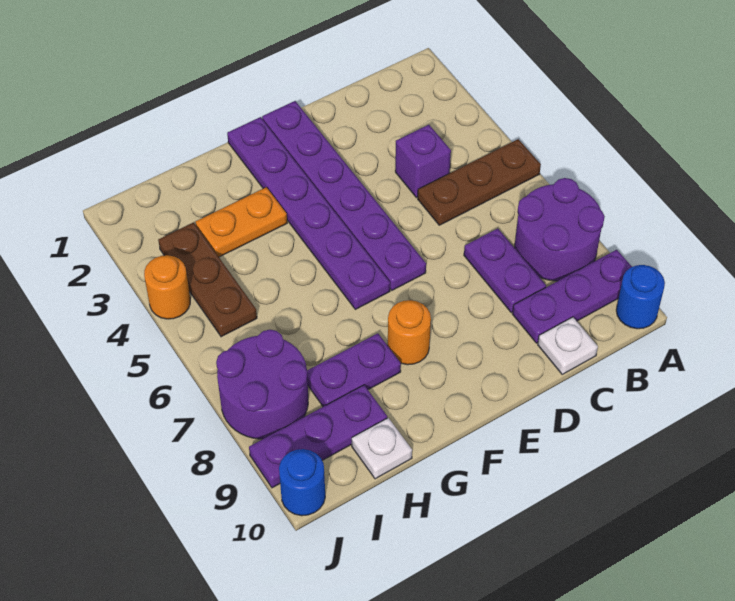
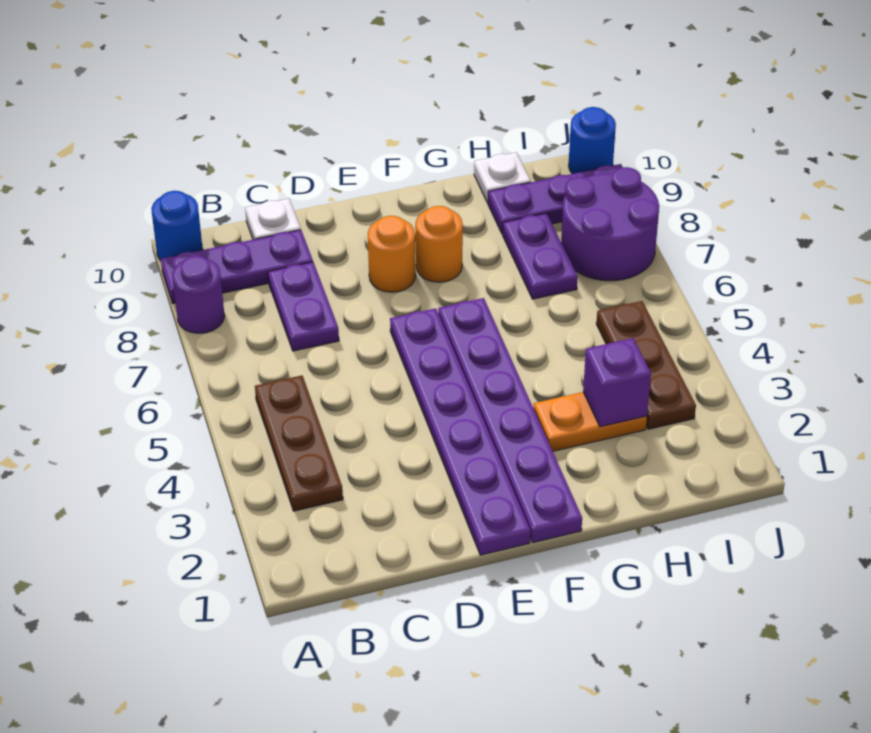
brown plate A5:C5 level 1 -> brown plate B3:B5 level 1
purple round brick A7:B8 level 1 -> purple round brick A8 level 1
purple brick C4 level 1 -> purple brick H3 level 2
purple plate G8:H8 level 1 -> purple plate H7:H8 level 1
orange round brick J4 level 1 -> orange round brick E8 level 1

